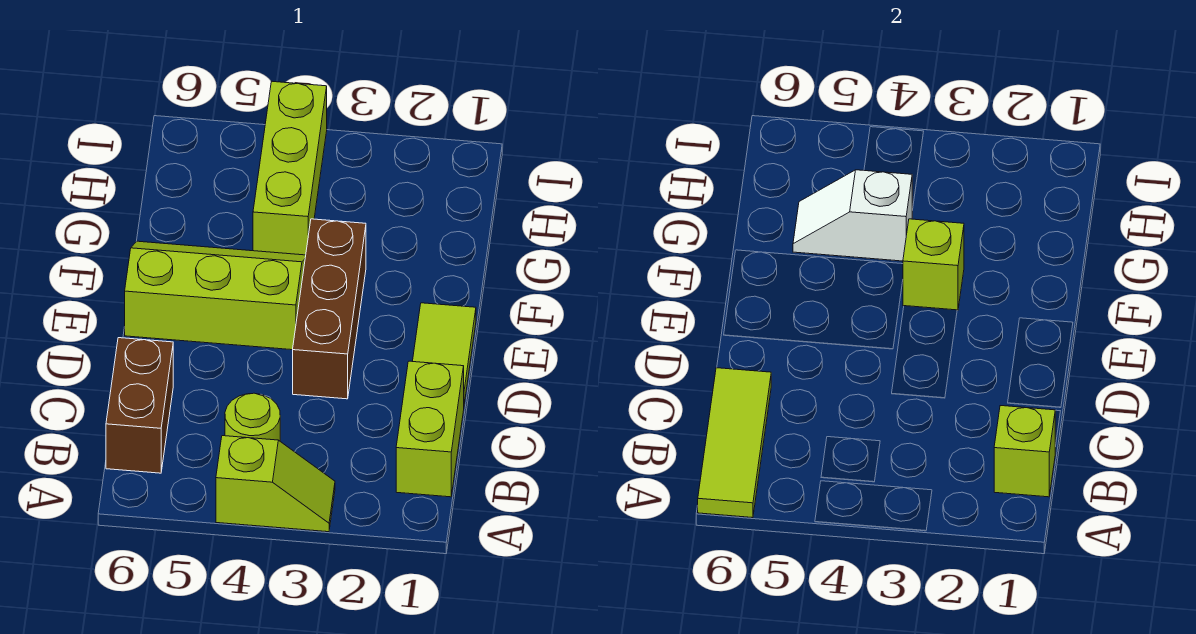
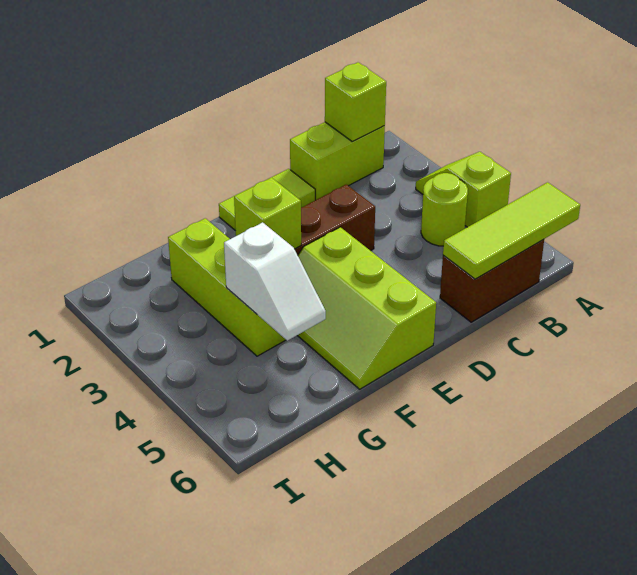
lime brick G4:I4 level 1 -> lime brick G2:G4 level 1

